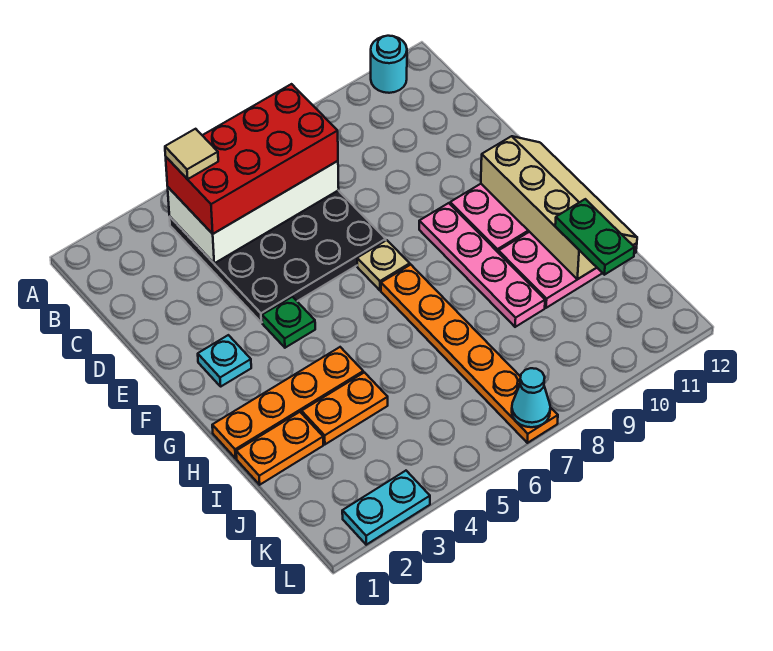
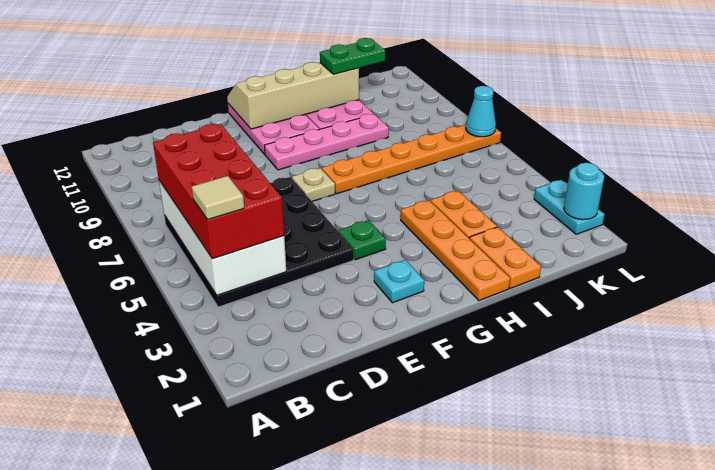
cyan round brick A11 level 1 -> cyan round brick L2 level 2

